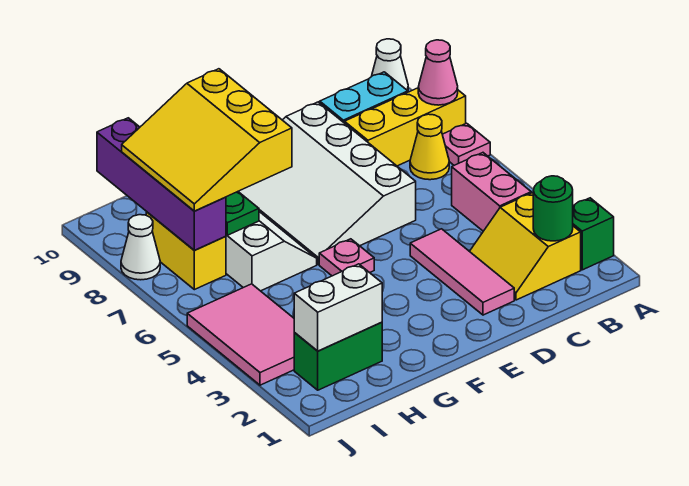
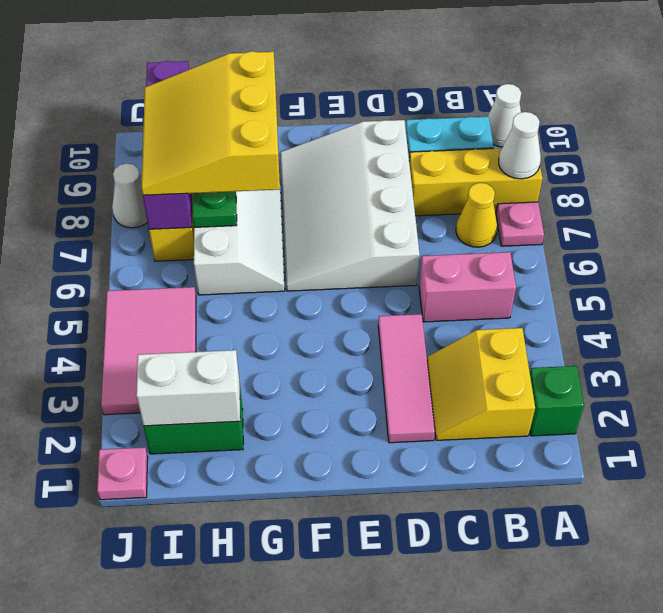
pink cone A8 level 2 -> white cone A8 level 2
green round brick B2 level 2 -> none
pink brick B4:B5 level 1 -> pink brick B5:C5 level 1
pink plate F5 level 1 -> pink plate J1 level 1

